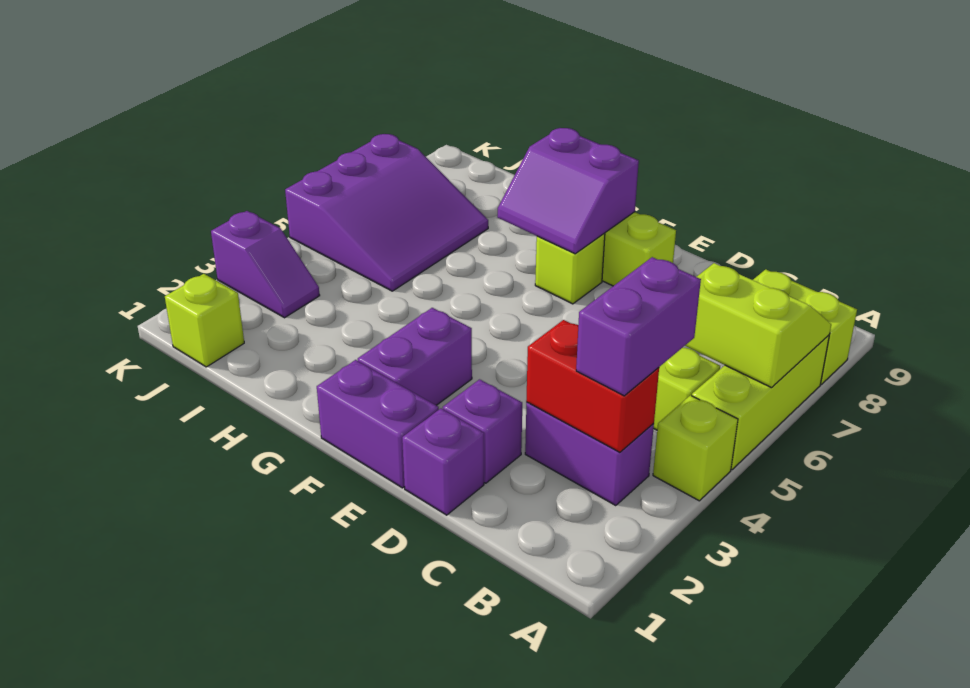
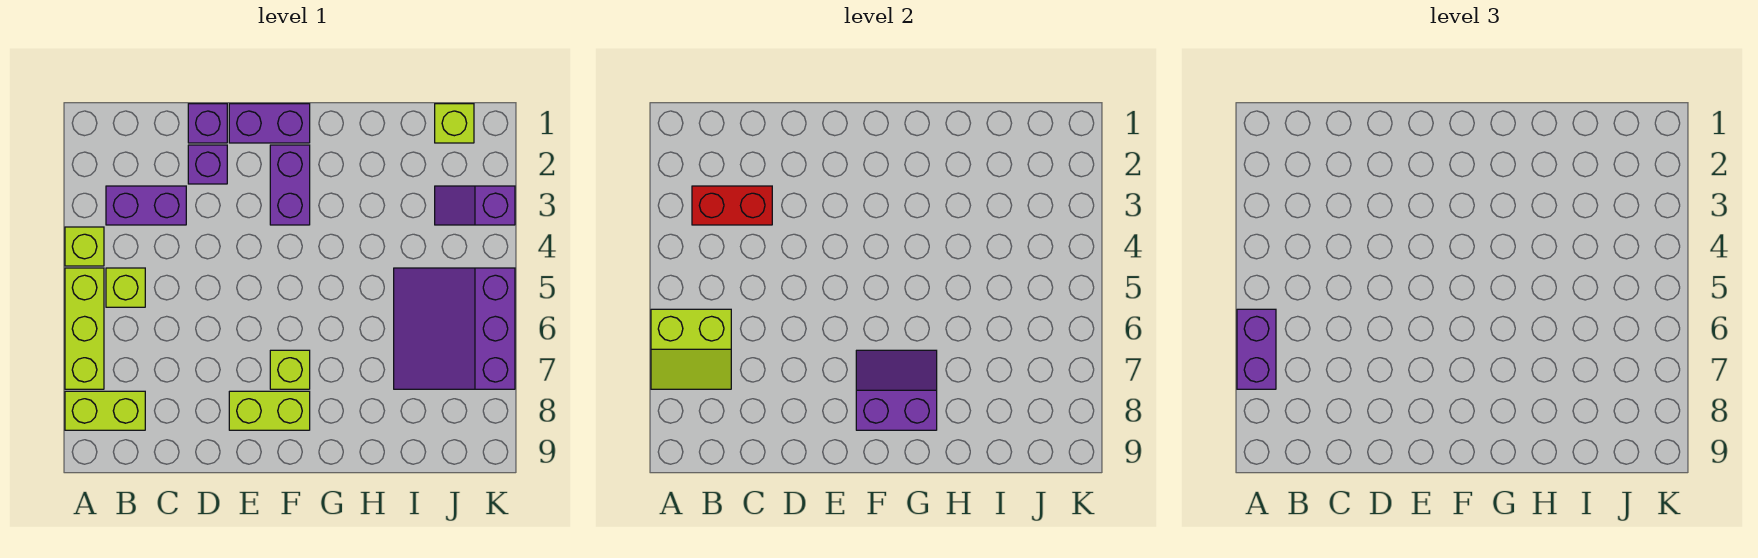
purple brick B3:B4 level 3 -> purple brick A6:A7 level 3

